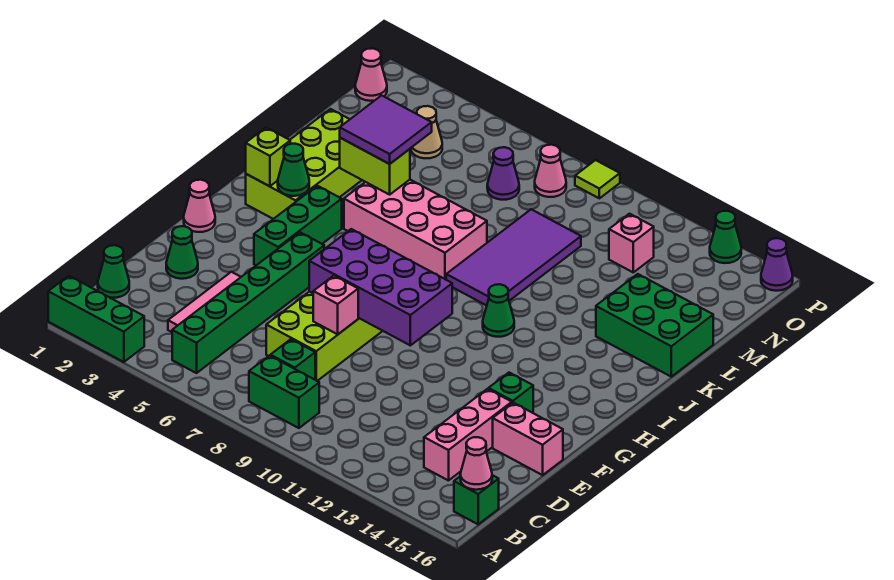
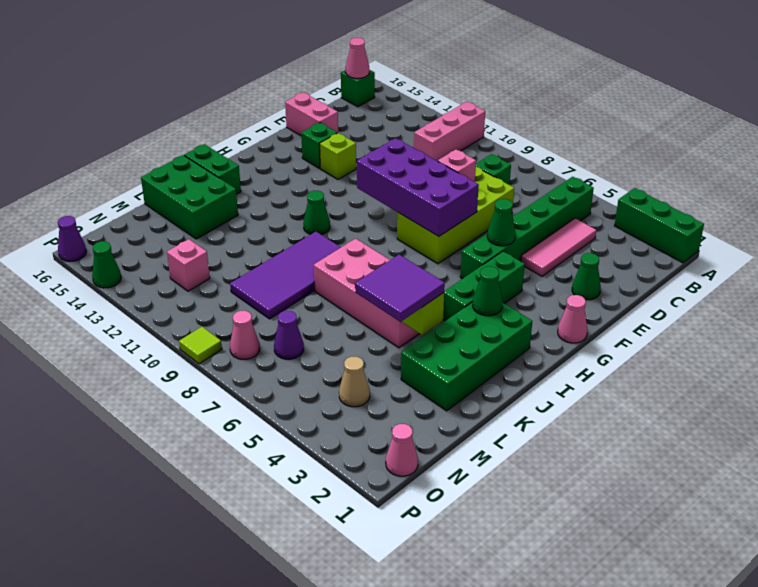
green brick B8:B9 level 1 -> green brick J15:J16 level 1
green cone C1 level 1 -> green cone F5 level 2
pink brick C14:E14 level 1 -> pink brick A11:C11 level 1
lime brick I2:L3 level 1 -> green brick I2:L3 level 1
lime brick I2 level 2 -> lime brick F13 level 1

